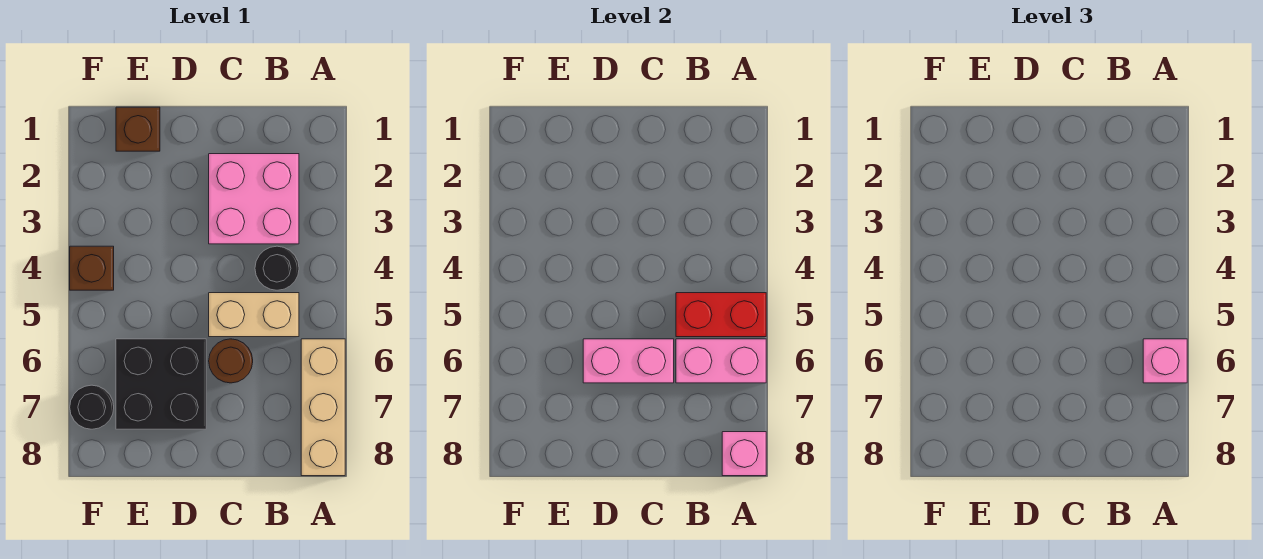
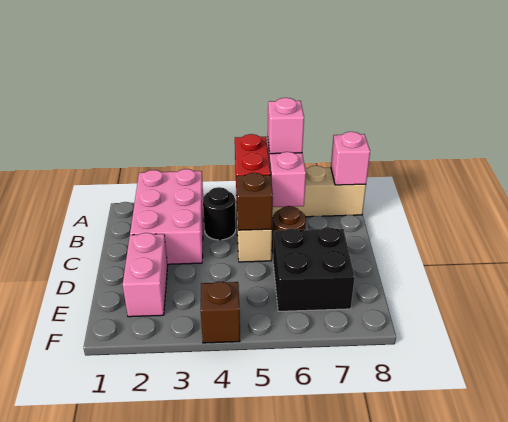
pink brick B2:C3 level 1 -> pink brick A2:C3 level 1
pink brick C6:D6 level 2 -> pink brick D2:E2 level 1
brown brick E1 level 1 -> brown brick C5 level 2
black round brick F7 level 1 -> none

